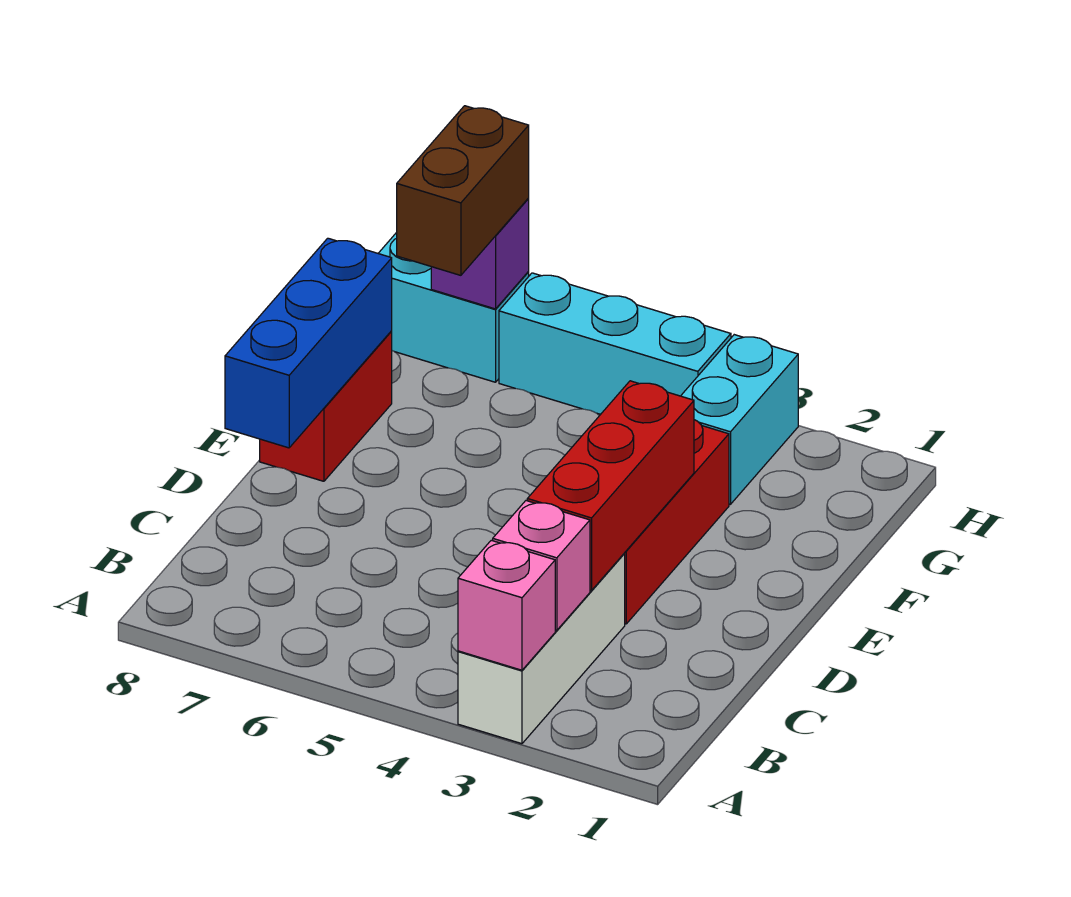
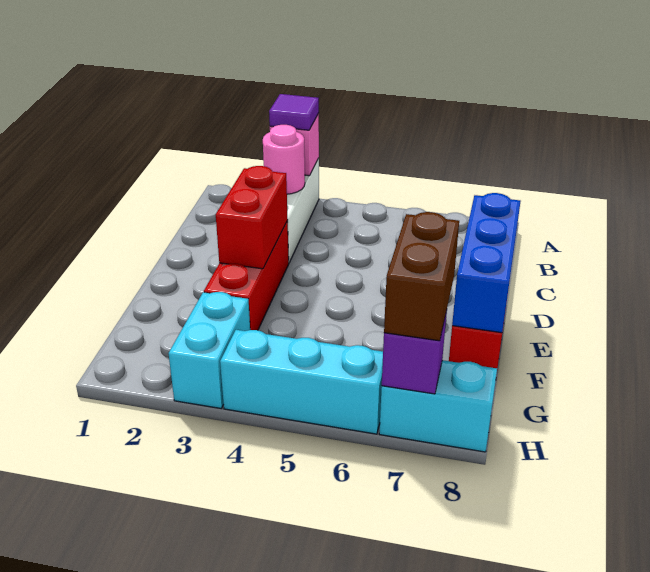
none -> purple tile A3 level 3
pink brick B3 level 2 -> pink round brick B3 level 2
red brick C3:E3 level 2 -> red brick D3:E3 level 2

